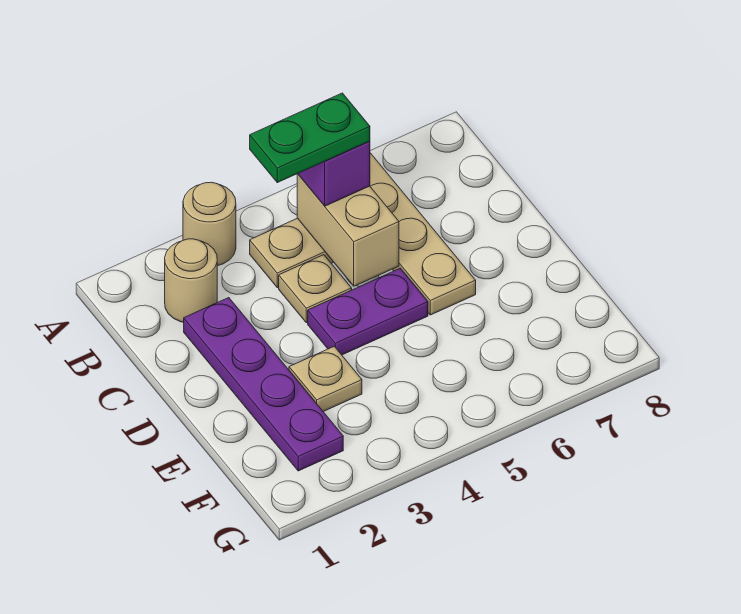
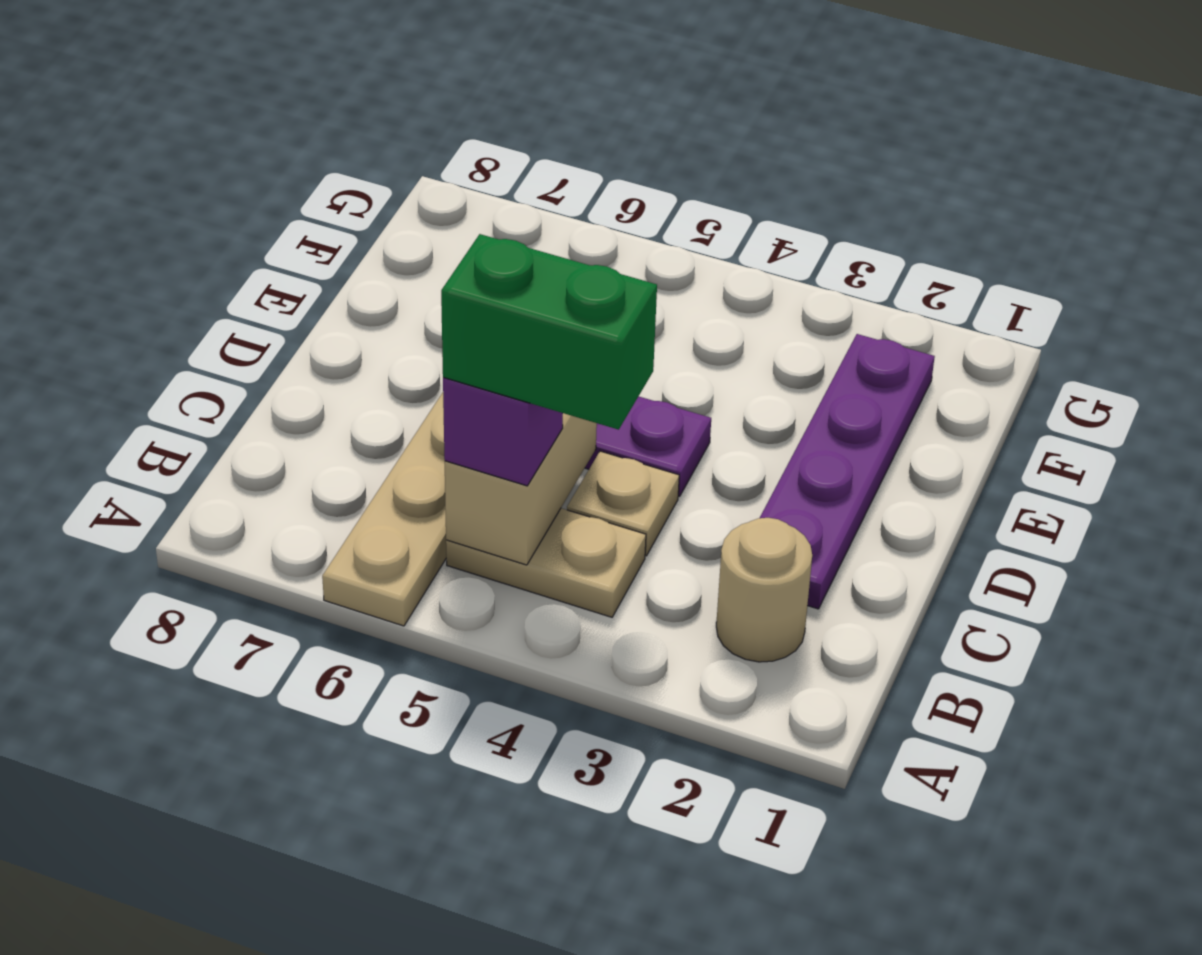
tan round brick A3 level 1 -> none
green plate B4:B5 level 4 -> green brick B4:B5 level 4
tan plate E3 level 1 -> none

